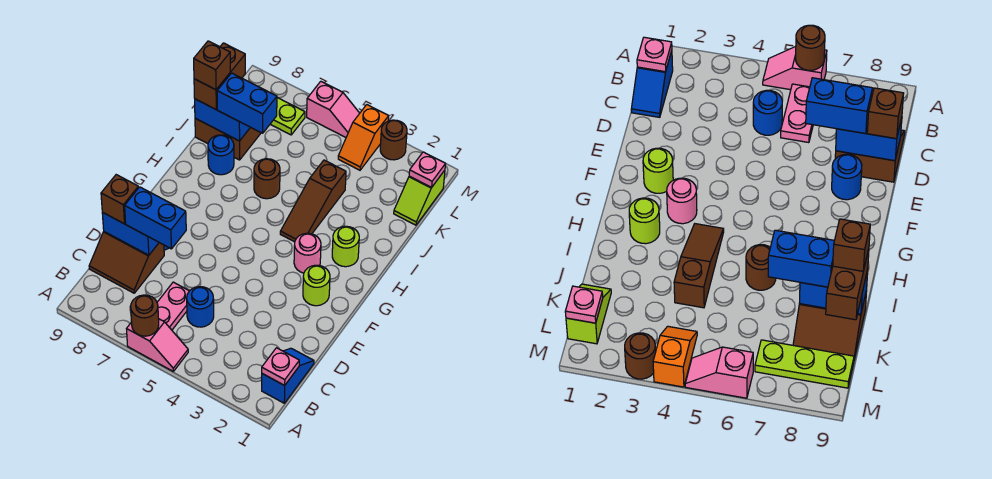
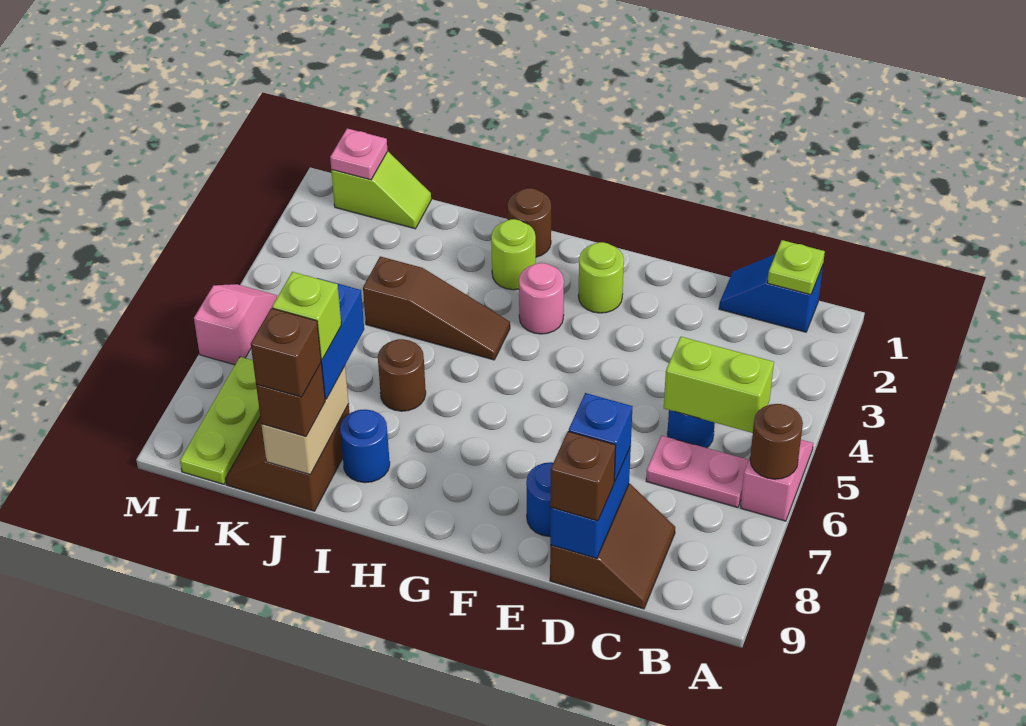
pink plate B1 level 2 -> lime plate B1 level 2
none -> lime brick B5:C5 level 2
blue brick D7:D8 level 3 -> blue brick D8 level 3
blue brick J8:J9 level 2 -> tan brick J8:J9 level 2
none -> lime brick J8 level 4
brown brick J9:K9 level 3 -> brown brick J9 level 3
orange slope L4:M4 level 1 top M -> none
brown round brick M3 level 1 -> brown round brick H1 level 1

